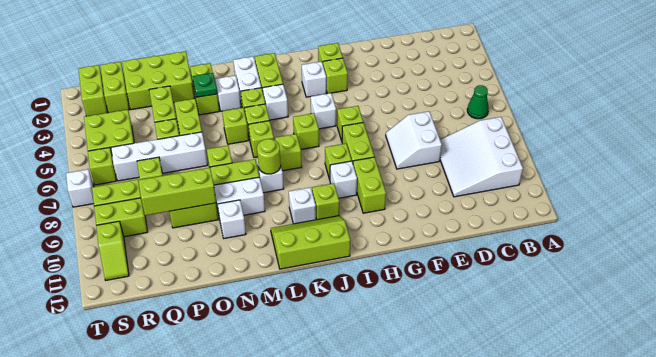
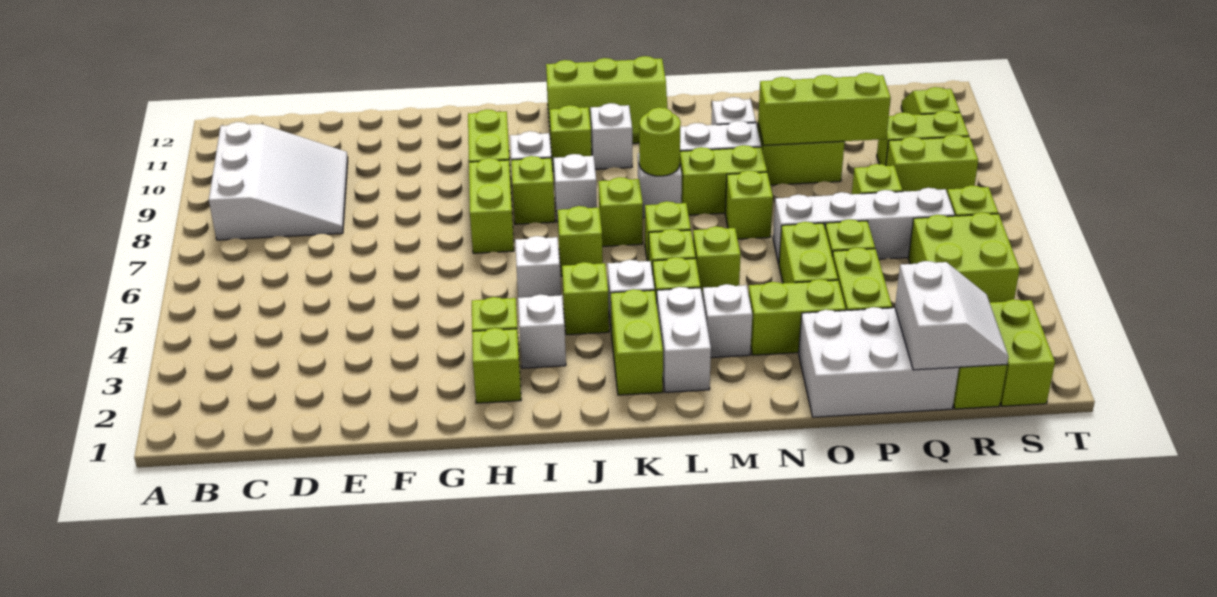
green cone B6 level 1 -> none
white slope E7:F8 level 1 top E -> white slope Q1:R2 level 2 top Q
lime brick H6 level 1 -> lime brick J4 level 1
lime brick N2:N3 level 1 -> lime brick N3:O3 level 1
green plate N3 level 2 -> none
lime brick O1:Q2 level 1 -> white brick O1:Q2 level 1
white brick T7 level 1 -> white brick J8 level 1

